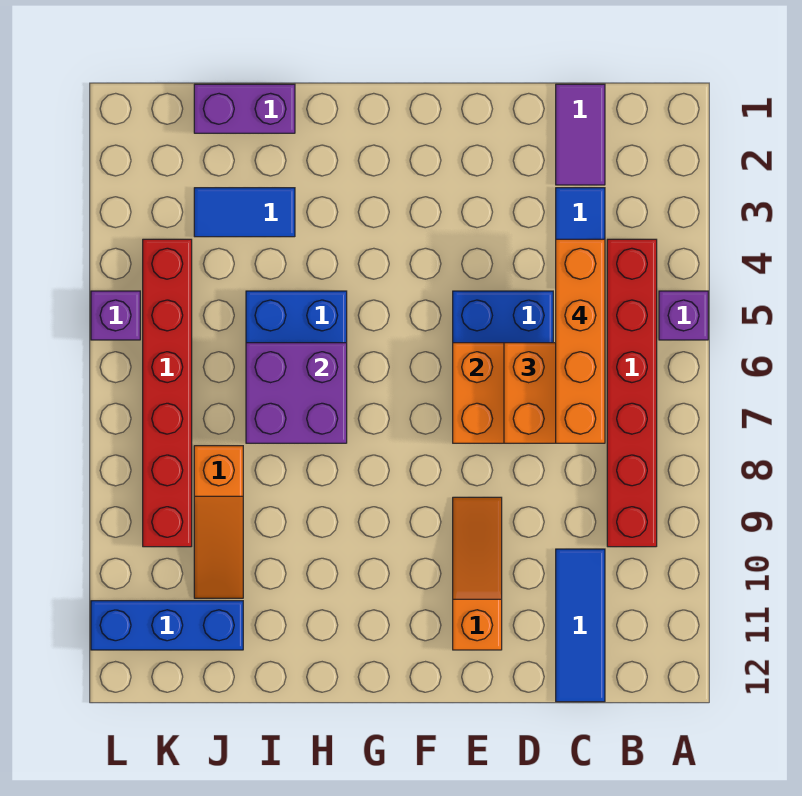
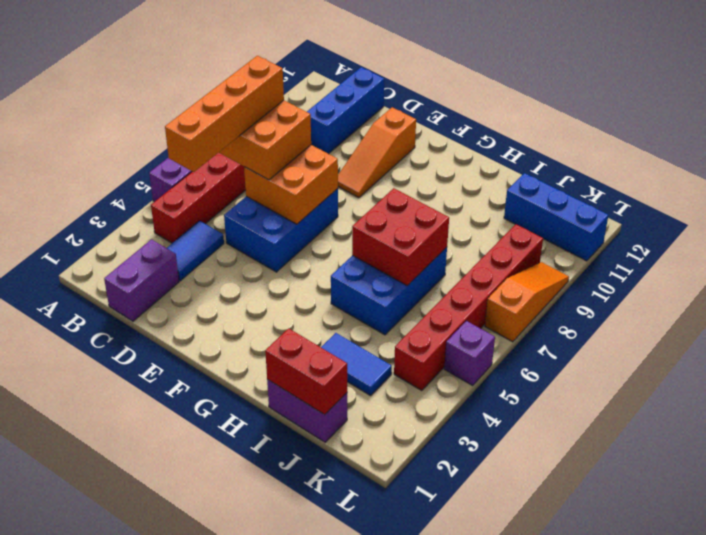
purple tile C1:C2 level 1 -> purple brick C1:C2 level 1
blue tile C10:C12 level 1 -> blue brick C10:C12 level 1
purple brick H6:I7 level 2 -> red brick H6:I7 level 2
none -> red brick I1:J1 level 2
orange slope J8:J10 level 1 top 8 -> orange slope L7:L9 level 1 top 7

